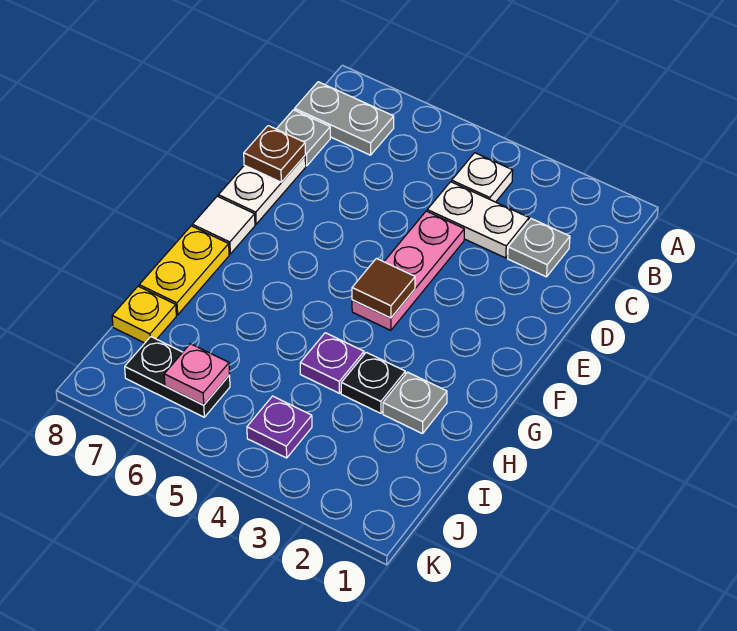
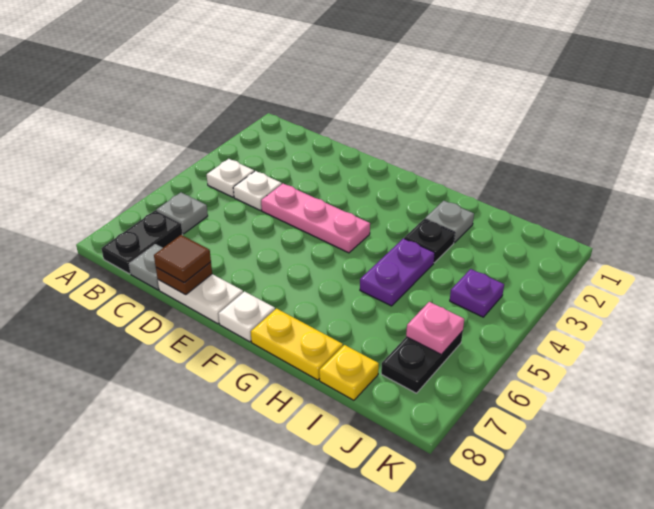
grey plate B7:B8 level 1 -> black plate B7:B8 level 1
grey plate C2 level 1 -> grey plate B6 level 1
white plate C3:C4 level 1 -> white plate C4 level 1
brown tile F4 level 2 -> brown tile D8 level 3
white tile F8 level 1 -> white plate F8 level 1
purple plate H4 level 1 -> purple plate H4:H5 level 1

